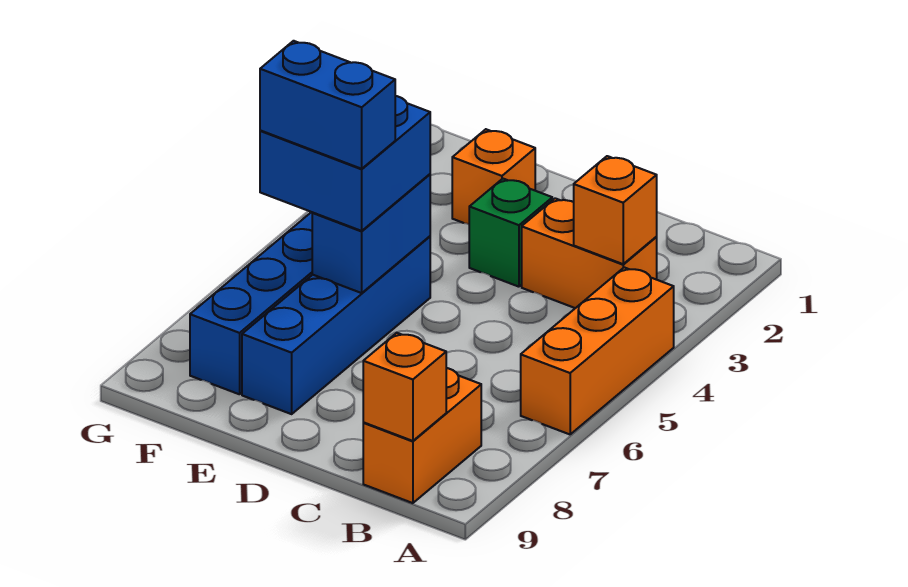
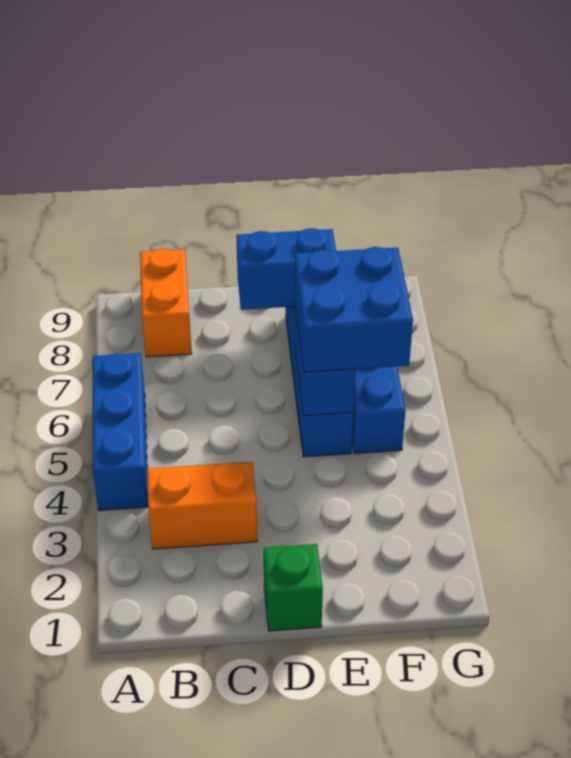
orange brick A4:A6 level 1 -> blue brick A4:A6 level 1
orange brick B3 level 2 -> none
orange brick B9 level 2 -> none
green brick D3 level 1 -> green brick D1 level 1
orange brick E2 level 1 -> none
blue brick E6:F6 level 4 -> blue brick D8:E8 level 2

